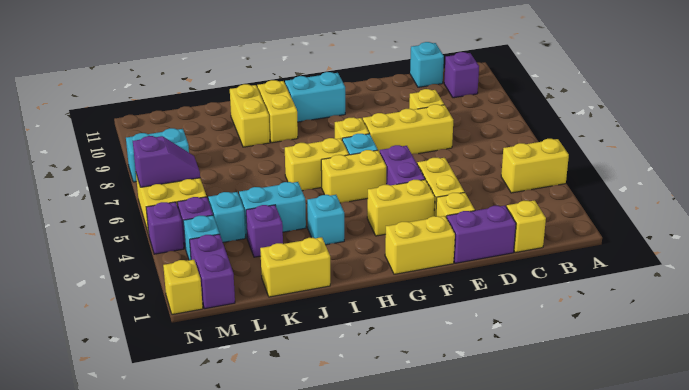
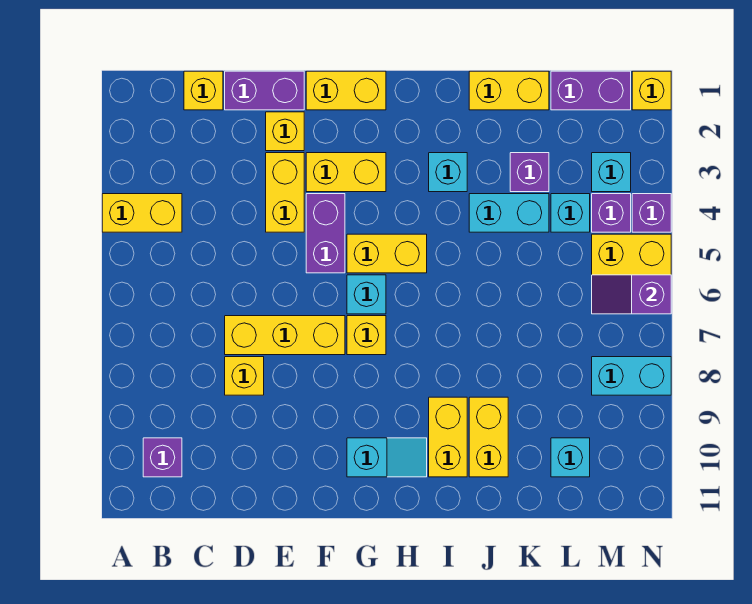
cyan brick C11 level 1 -> cyan brick L10 level 1
cyan brick G10:H10 level 1 -> cyan slope G10:H10 level 1 top G
yellow brick H6:I6 level 1 -> none
purple brick M1:M2 level 1 -> purple brick L1:M1 level 1

